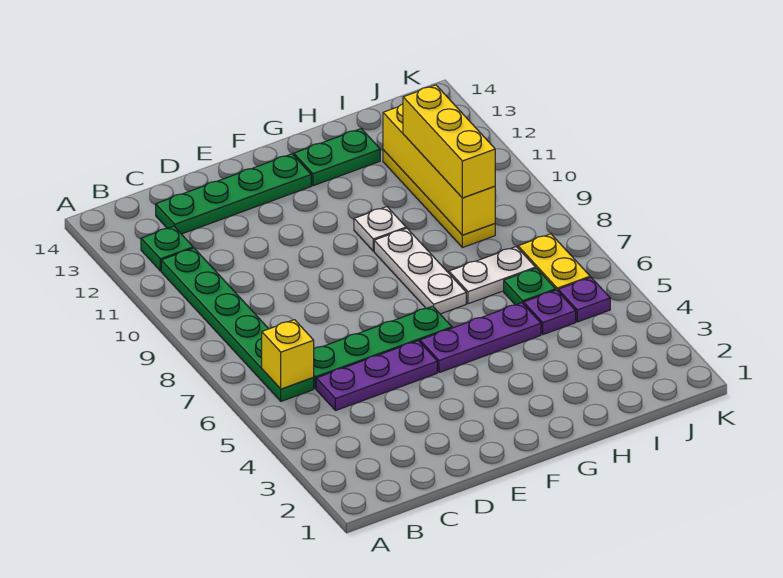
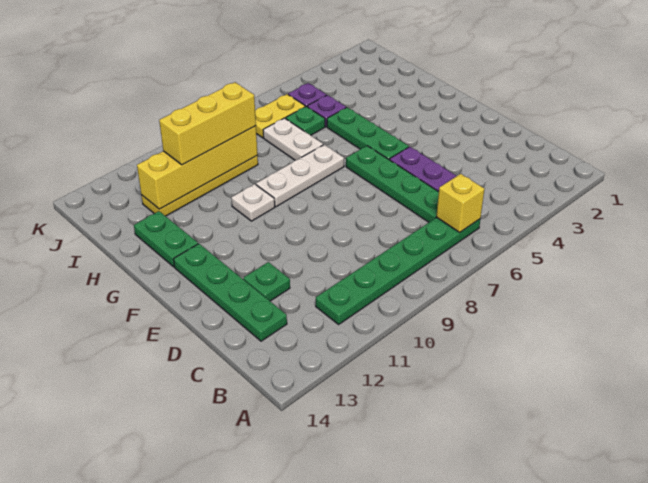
green plate B12 level 1 -> green plate D12 level 1
purple plate F5:H5 level 1 -> green plate F5:H5 level 1

